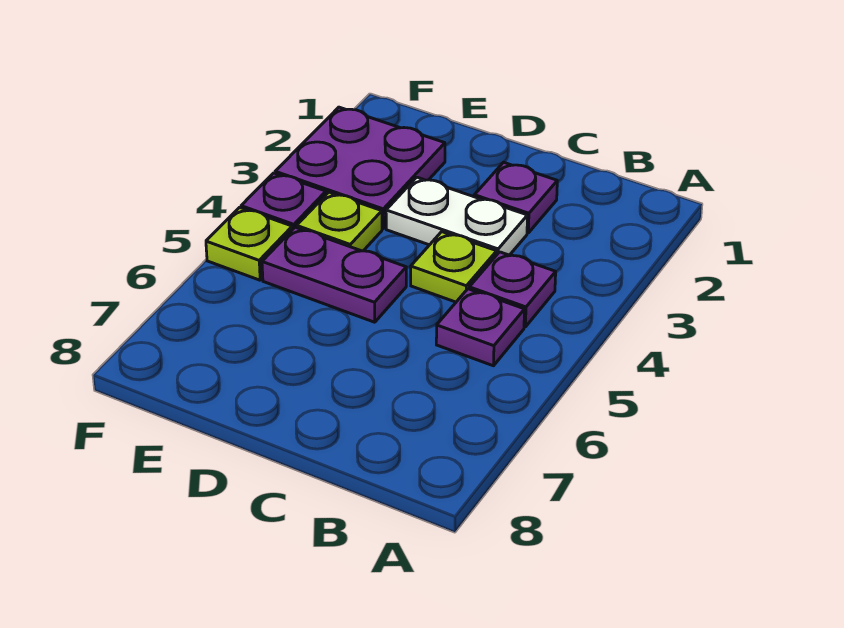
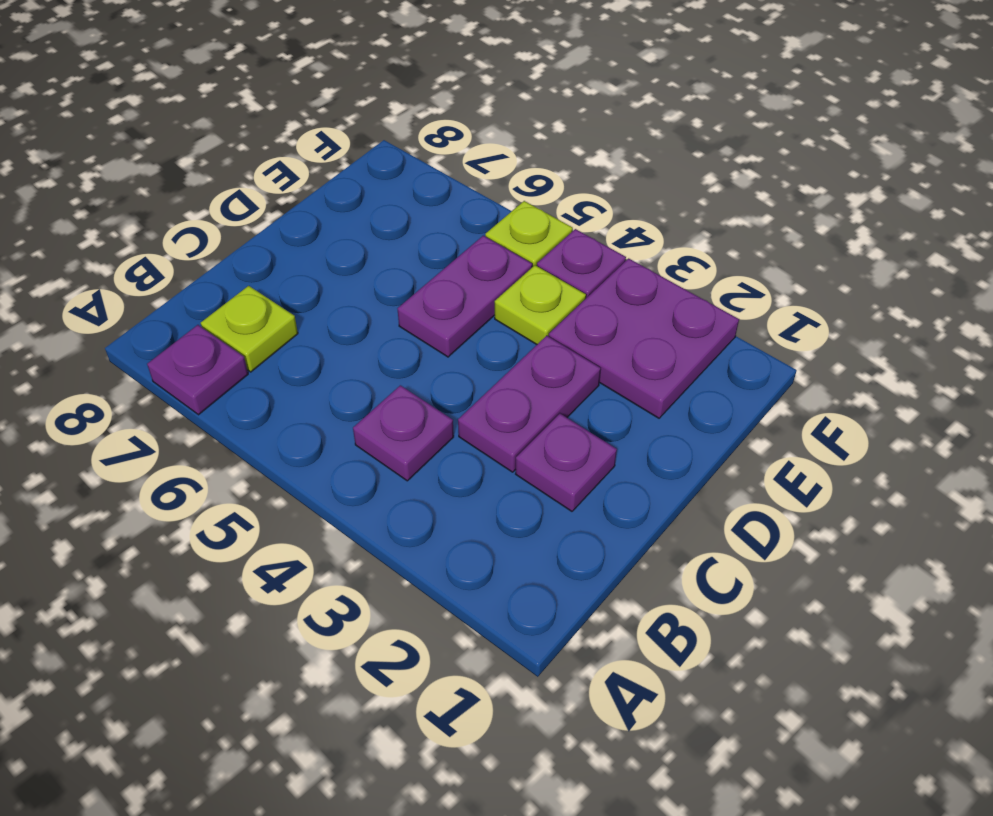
purple plate B5 level 1 -> purple plate A7 level 1
white plate C3:D3 level 1 -> purple plate C3:D3 level 1
lime plate C4 level 1 -> lime plate B7 level 1

